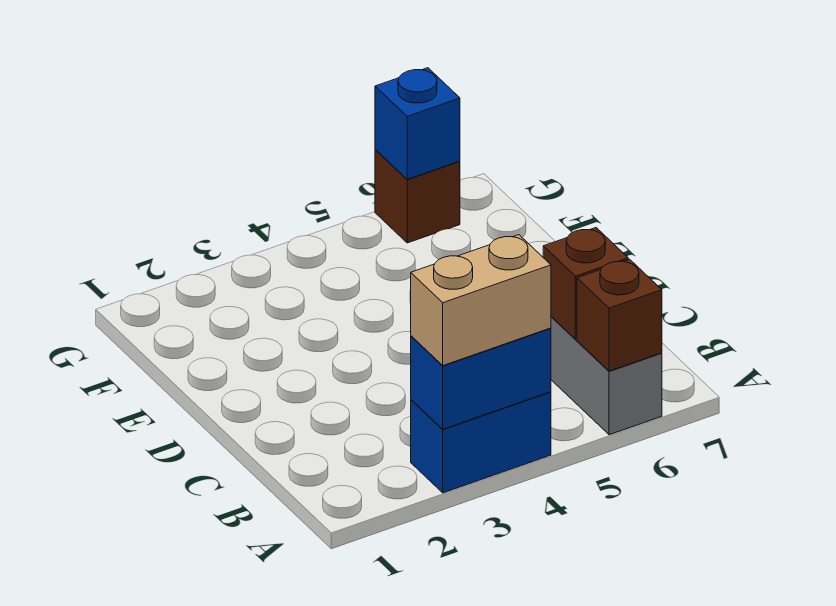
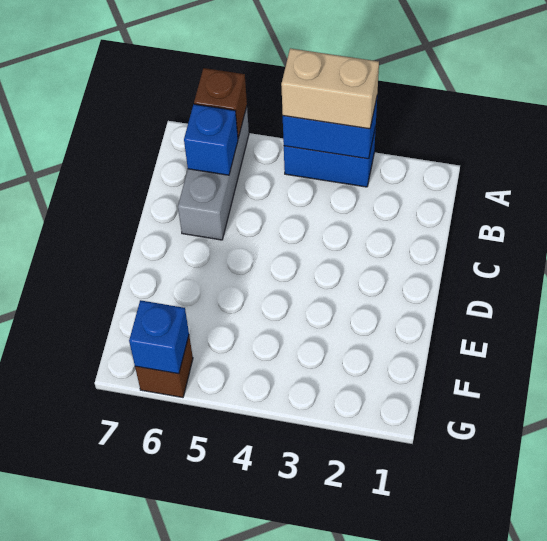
brown brick B6 level 2 -> blue brick B6 level 2

